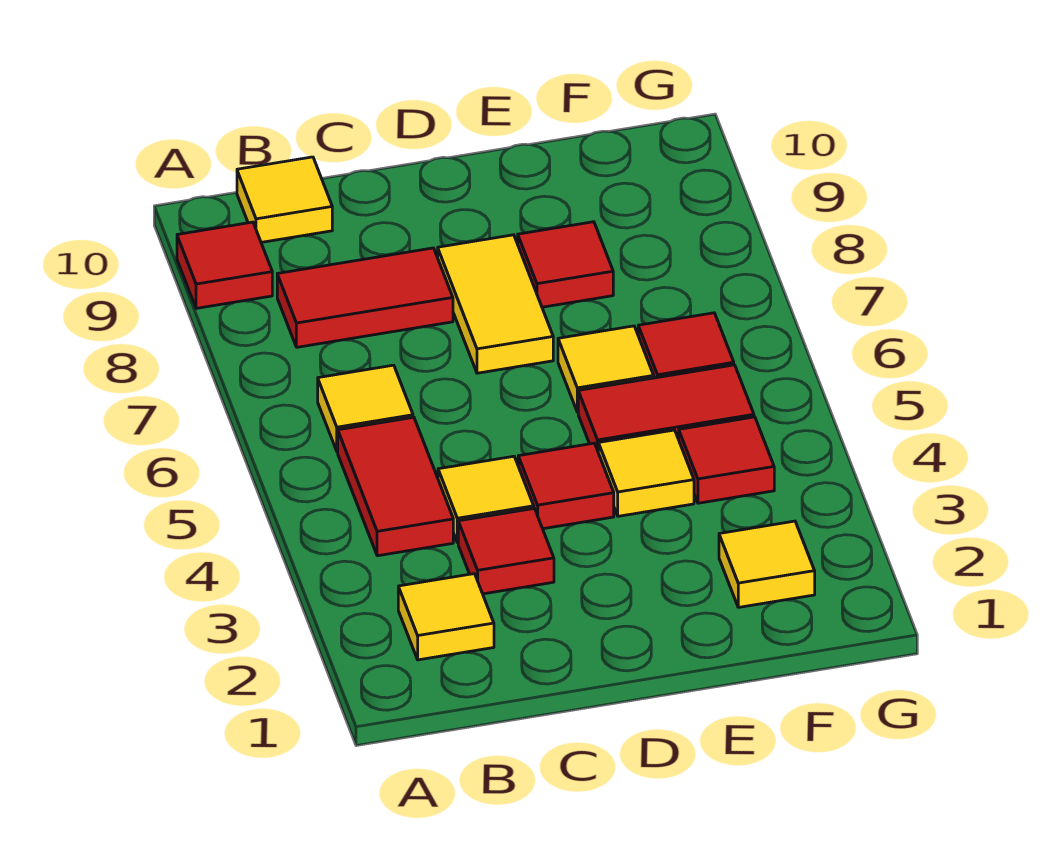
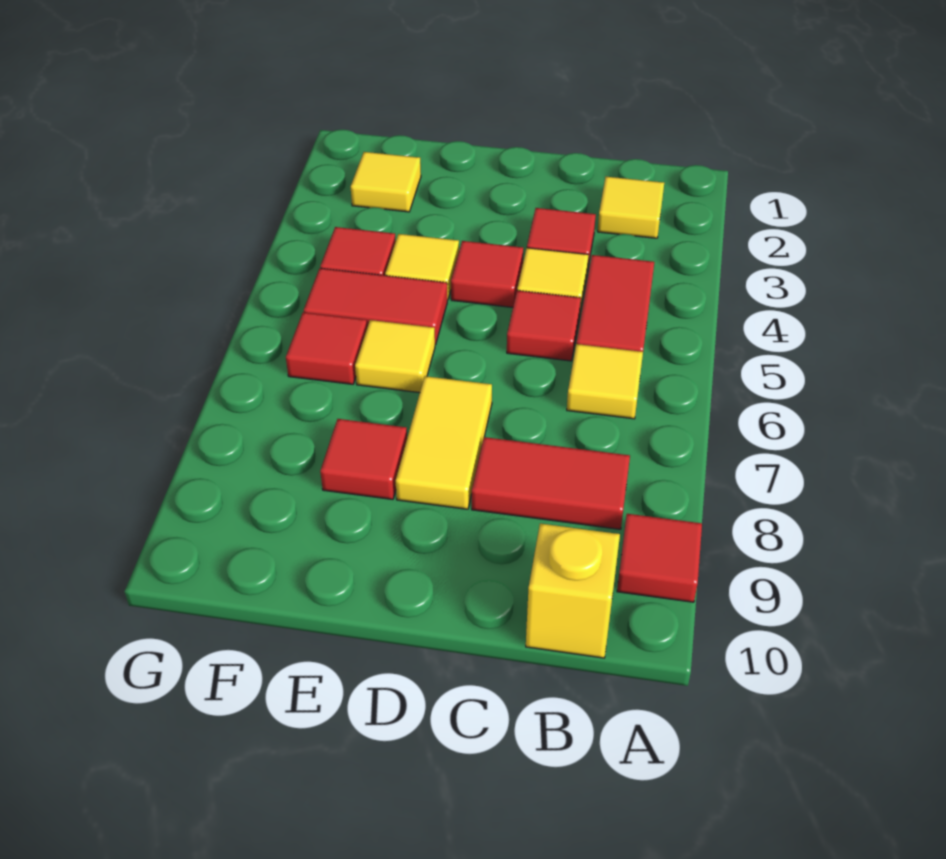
yellow tile B10 level 1 -> yellow brick B10 level 1
none -> red tile C5 level 1

